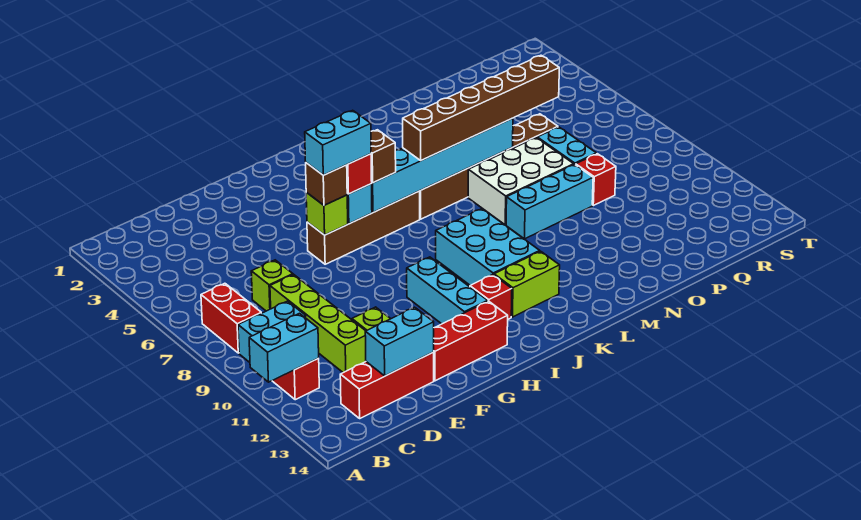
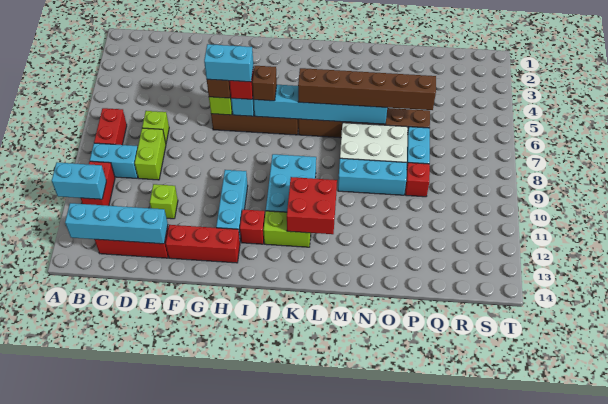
lime brick D8:D11 level 1 -> lime brick D8:D9 level 1
cyan brick D13:E13 level 2 -> cyan brick B13:E13 level 2
none -> red brick K11:L12 level 2

